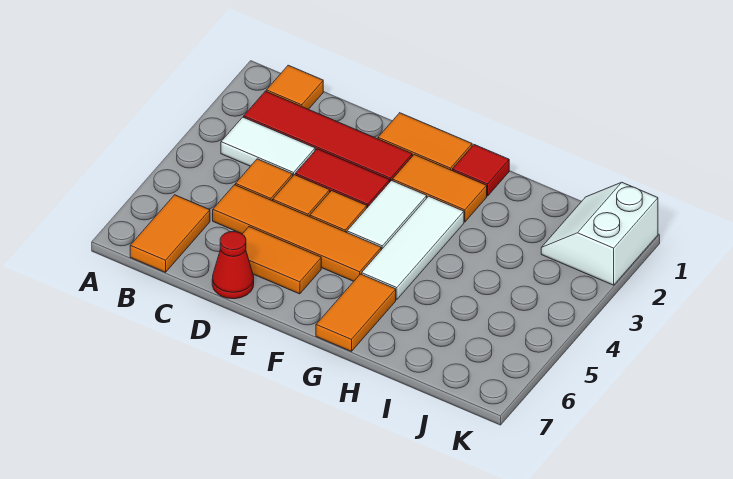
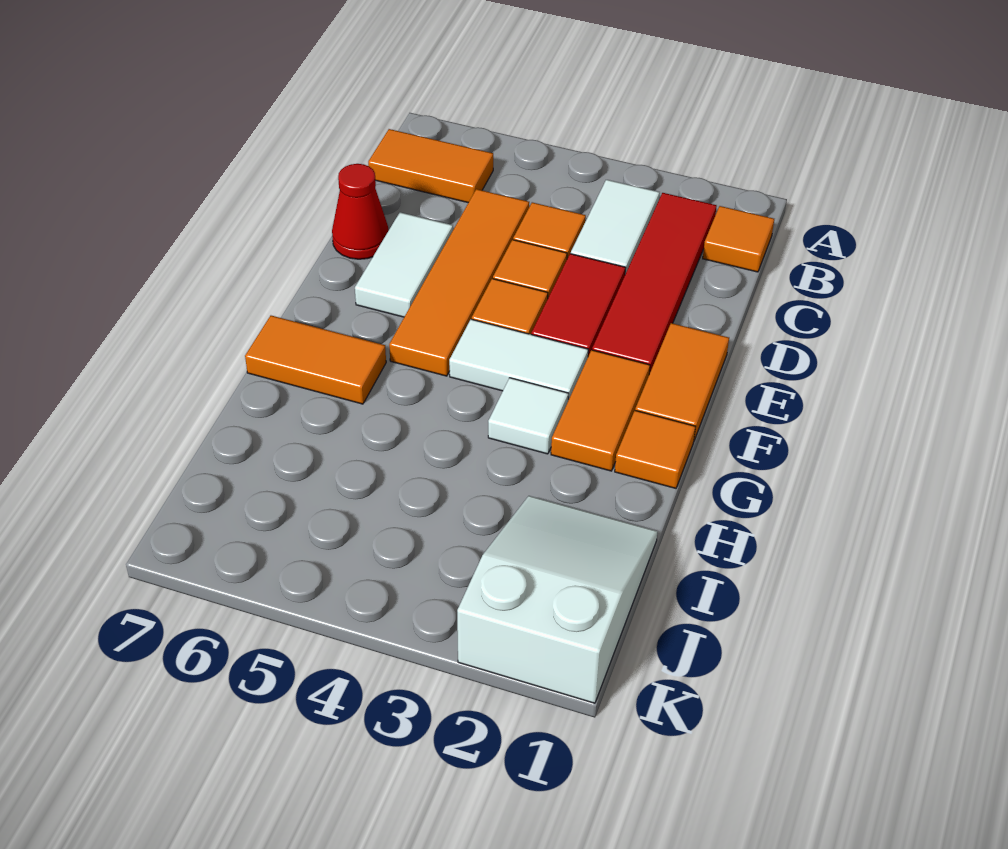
orange tile D6:E6 level 1 -> white tile D6:E6 level 1
red tile G1 level 1 -> orange tile G1 level 1
white tile G3:G5 level 1 -> white tile G3 level 1
white slope J1:K2 level 1 top K -> white slope I1:K2 level 1 top K

